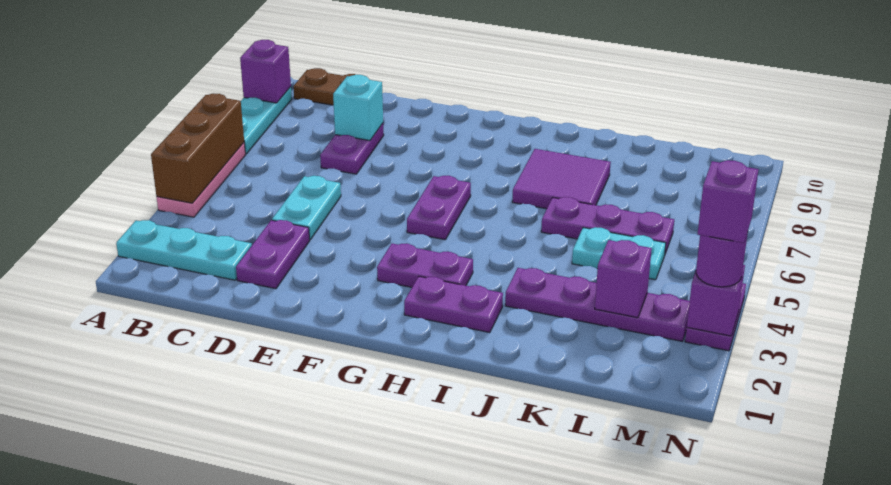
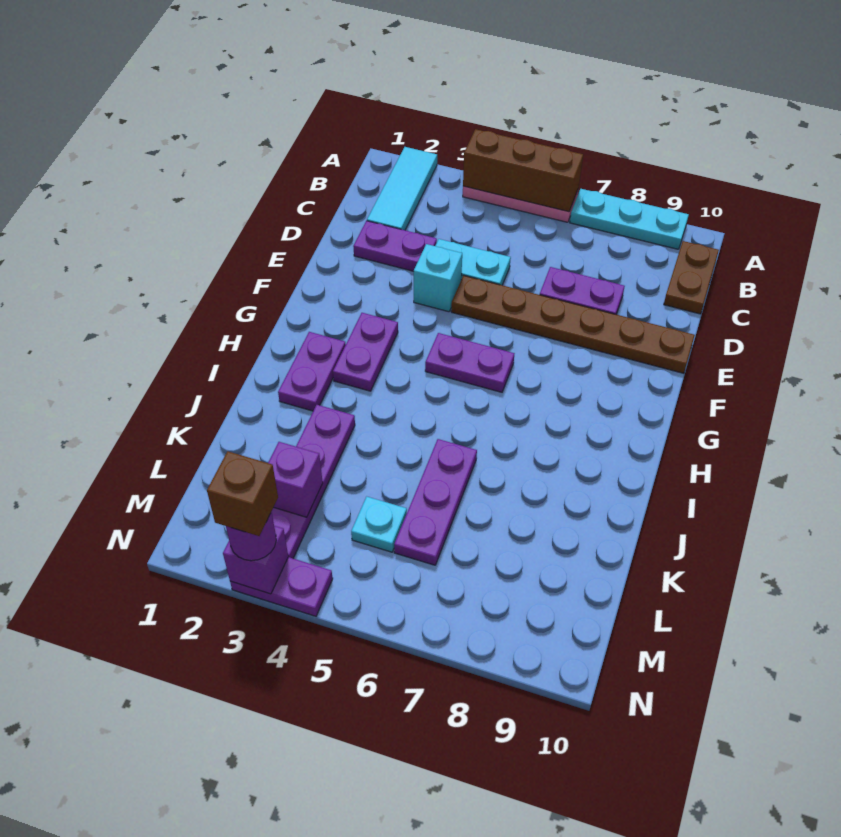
cyan plate A2:C2 level 1 -> cyan tile A2:C2 level 1
purple brick A9 level 2 -> none
cyan brick D8 level 2 -> cyan brick E4 level 1
none -> brown plate E5:E10 level 1
purple tile I7:J8 level 1 -> none
cyan plate K5:L5 level 1 -> cyan plate L5 level 1
purple brick N3 level 4 -> brown brick N3 level 4

